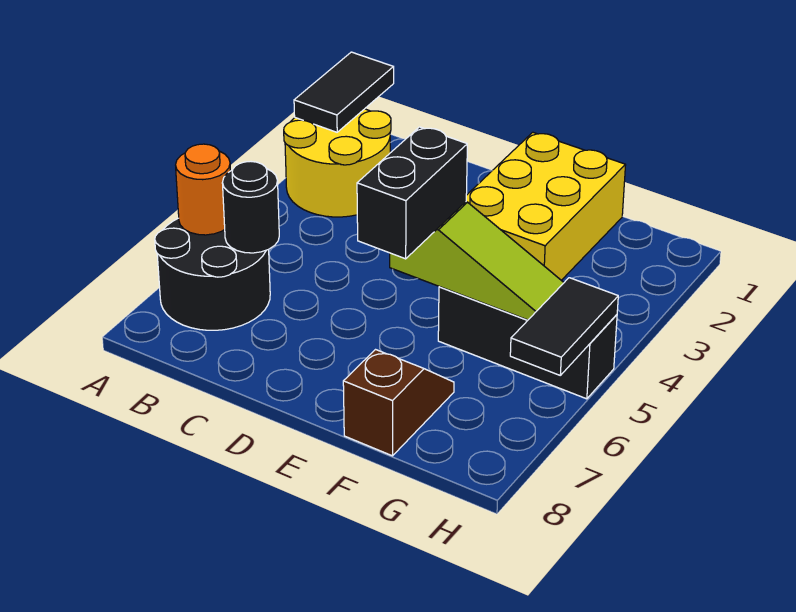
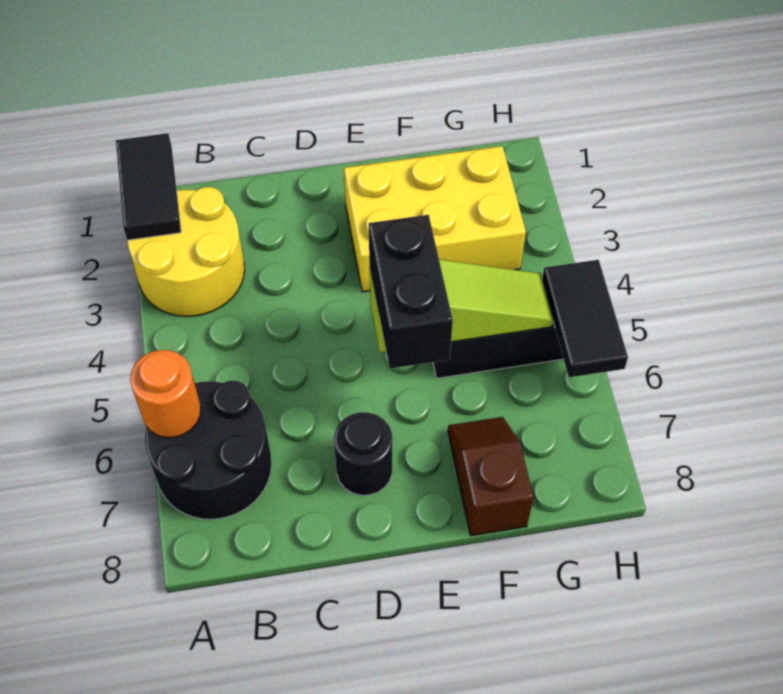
black round brick B6 level 2 -> black round brick D7 level 1
yellow brick E1:F3 level 1 -> yellow brick E2:G3 level 1

